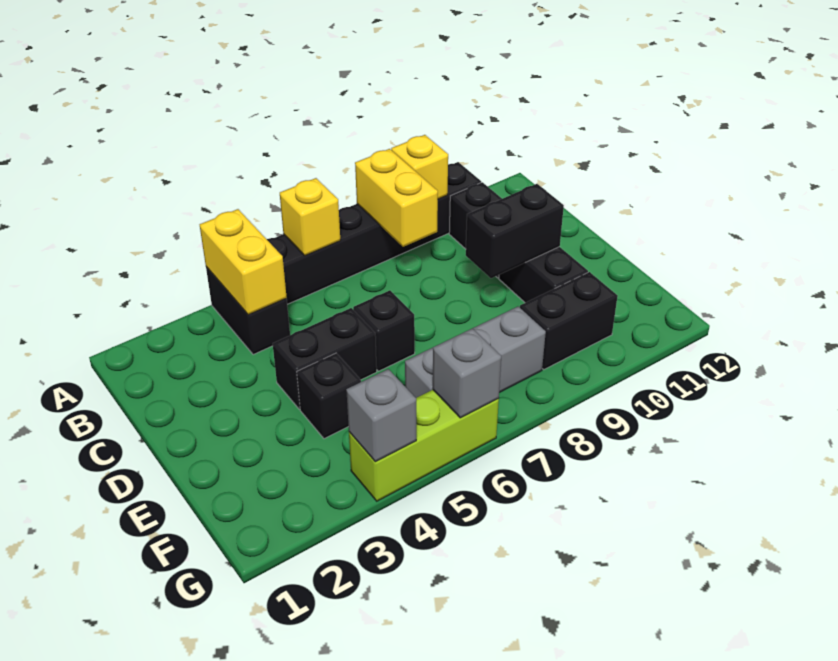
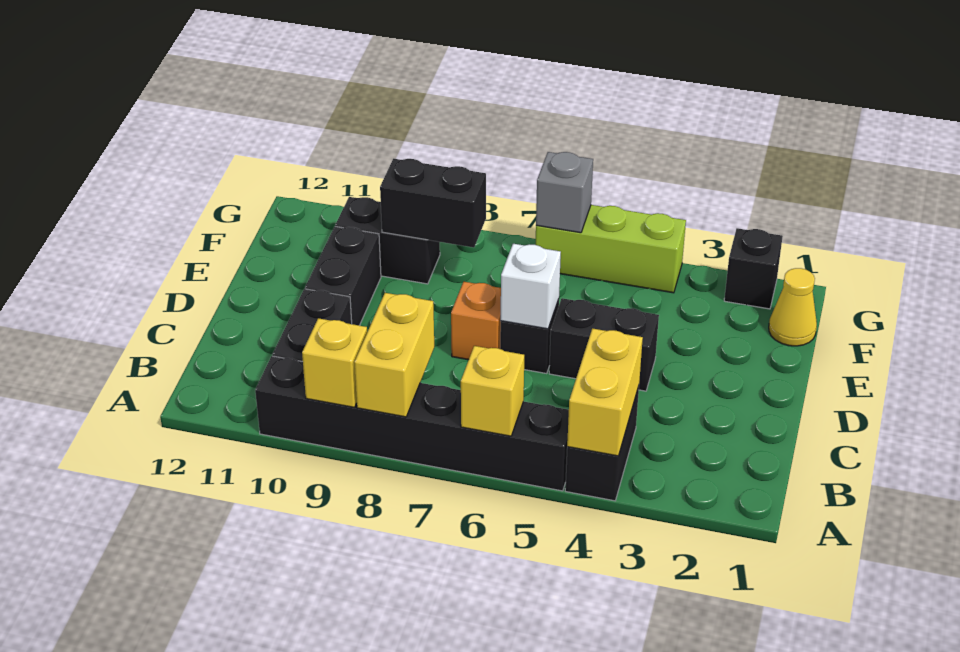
none -> white brick D6 level 2
none -> orange brick D7 level 1
black brick D9:D10 level 2 -> black brick F8:F9 level 2
black brick E4 level 1 -> black brick G2 level 1
none -> yellow cone F1 level 1
grey brick F6:F8 level 1 -> none
grey brick G4 level 2 -> none

